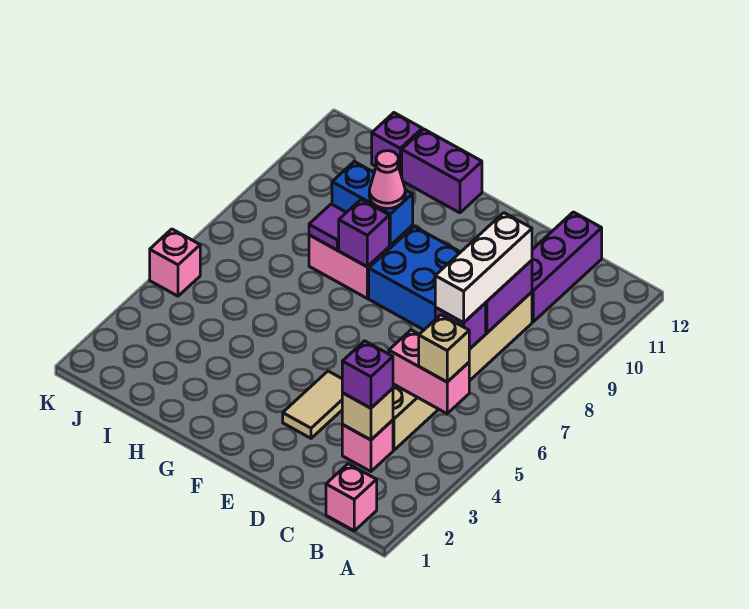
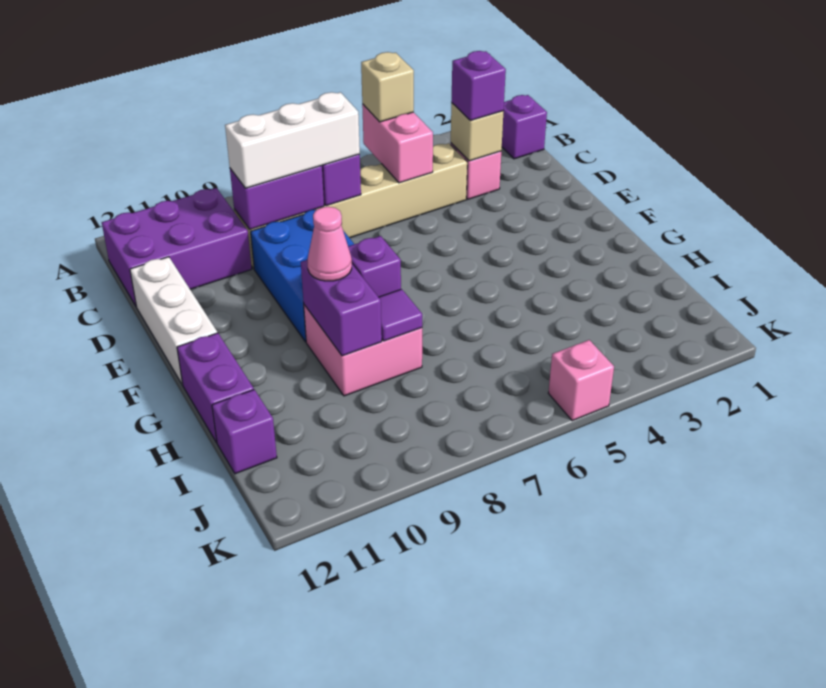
pink brick B1 level 1 -> purple brick B1 level 1
purple brick C10:C12 level 1 -> purple brick B10:C12 level 1
none -> white brick D12:F12 level 1
tan tile E3:E4 level 1 -> none
blue brick G9:H9 level 2 -> purple brick G9:H9 level 2

